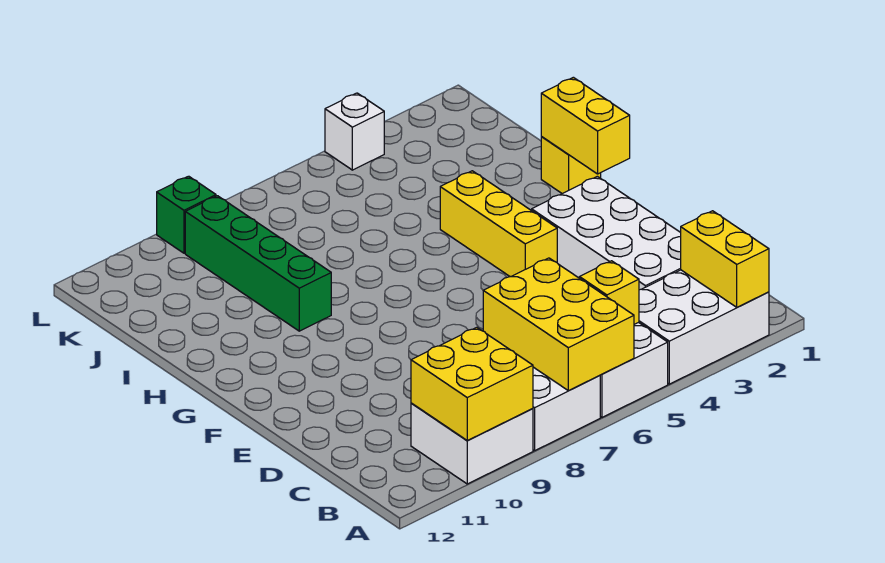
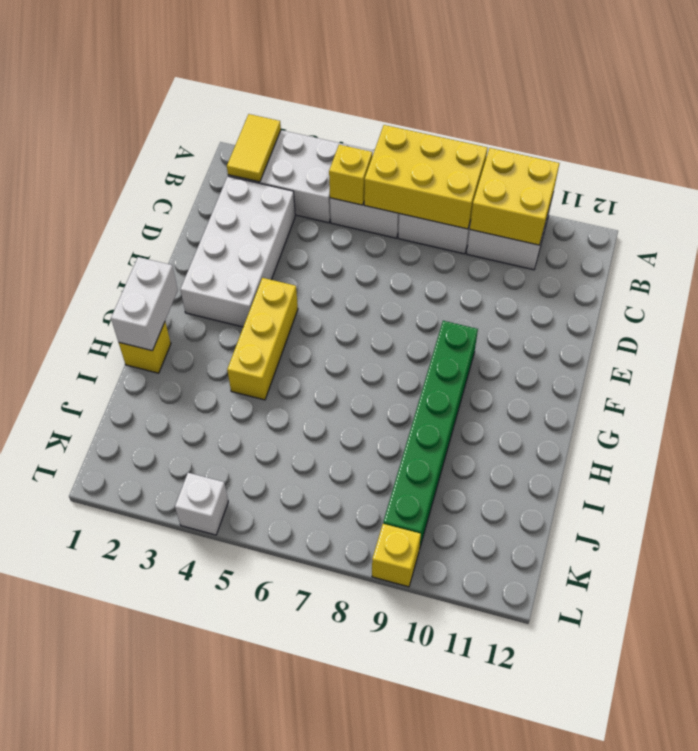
yellow brick A2:B2 level 2 -> yellow tile A2:B2 level 2
yellow brick A6:C7 level 2 -> yellow brick A6:B8 level 2
yellow brick G1:H1 level 2 -> white brick G1:H1 level 2
green brick H9:K9 level 1 -> green brick F9:K9 level 1
green brick L9 level 1 -> yellow brick L9 level 1

